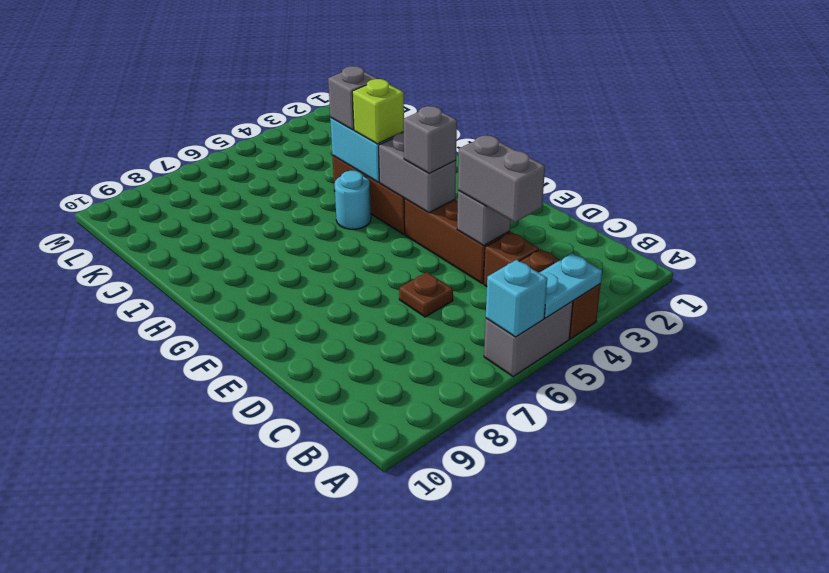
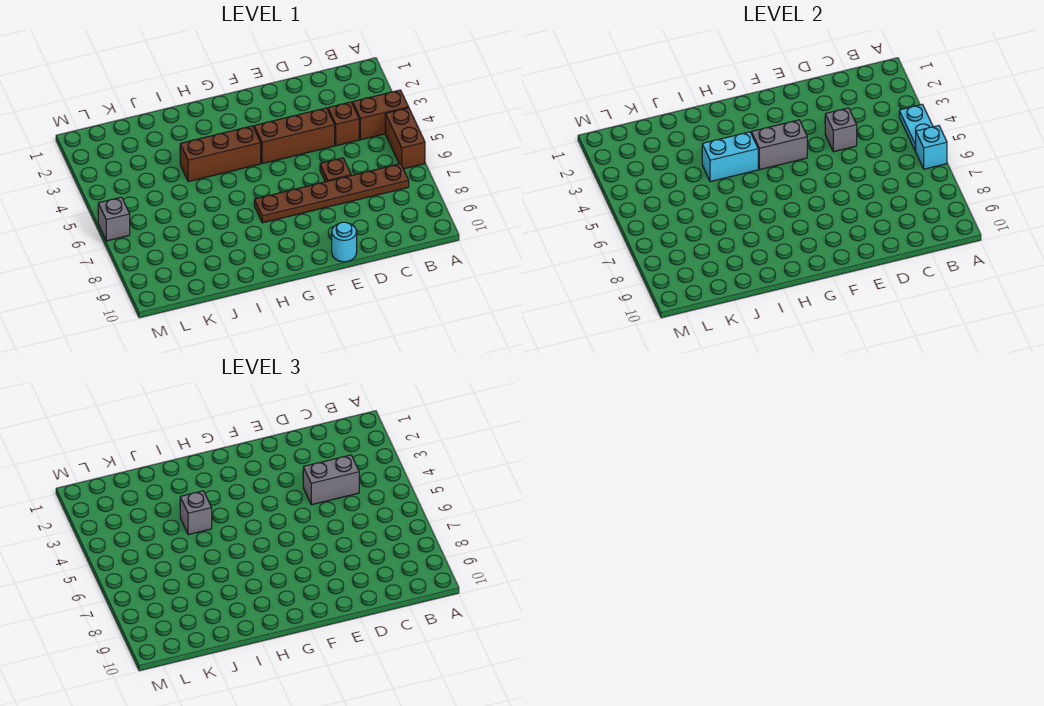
grey brick A5:A6 level 1 -> brown brick A5:A6 level 1
none -> brown plate B7:G7 level 1
grey brick F4 level 3 -> grey brick M6 level 1
lime brick H4 level 3 -> none
cyan round brick H5 level 1 -> cyan round brick E10 level 1

